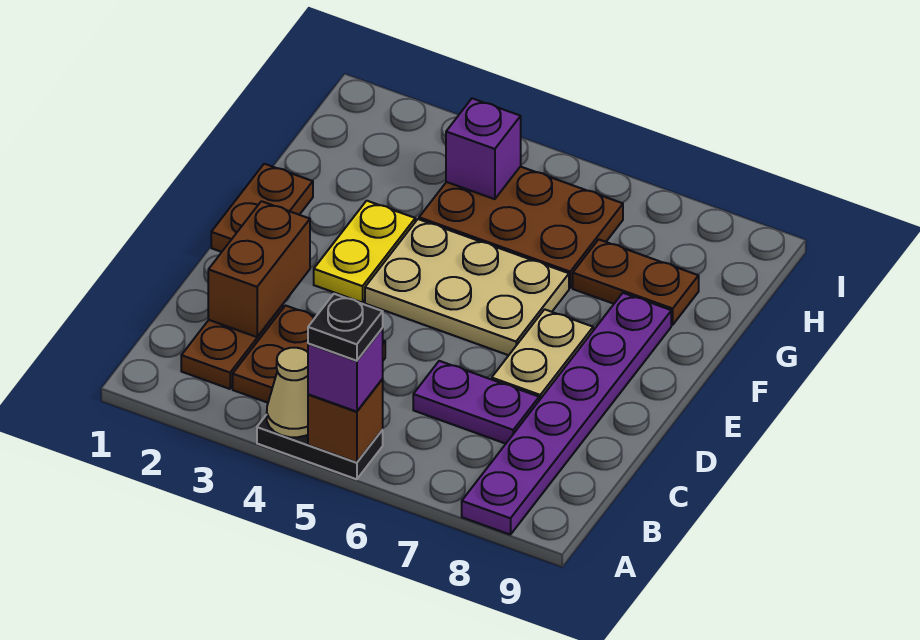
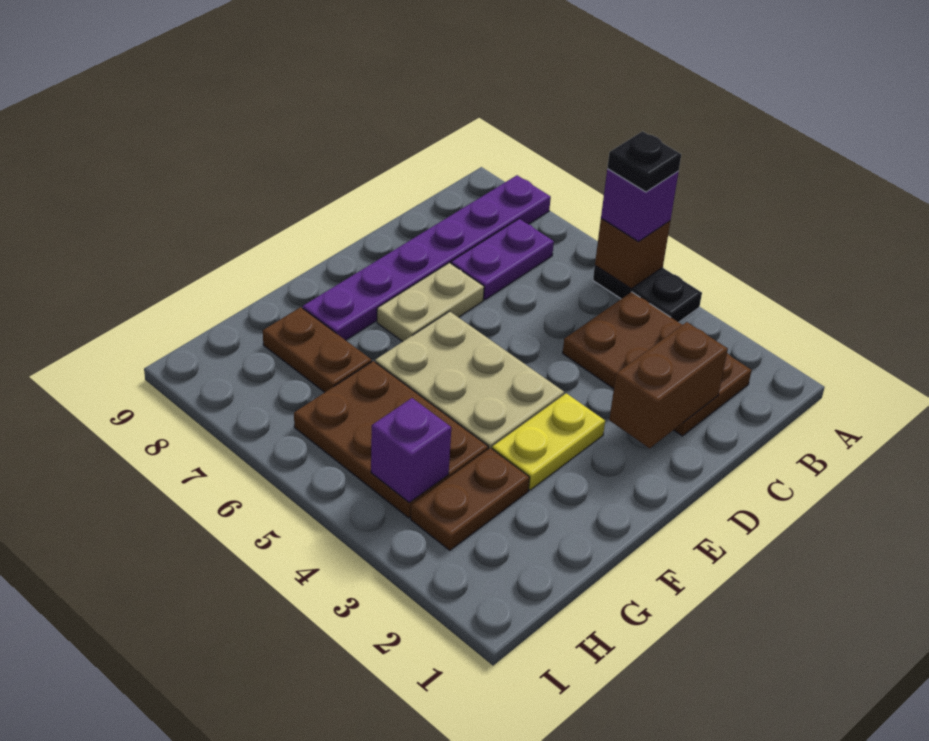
tan cone A4 level 2 -> none
purple plate C6:C7 level 1 -> purple plate B7:C7 level 1
brown plate E1:F1 level 1 -> brown plate G3:H3 level 1

